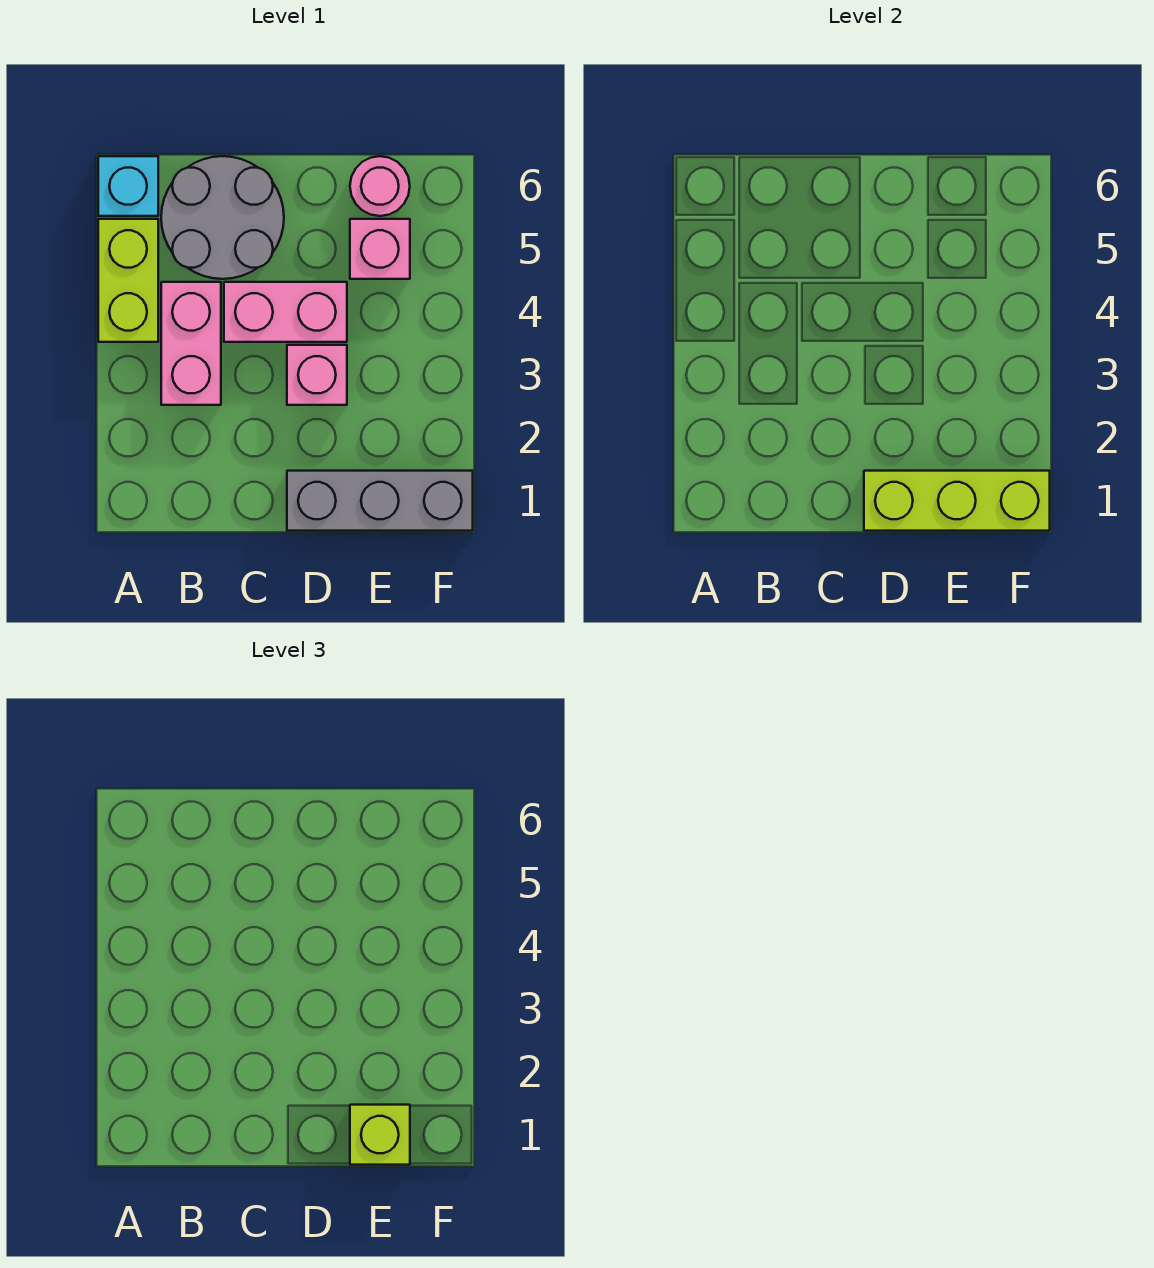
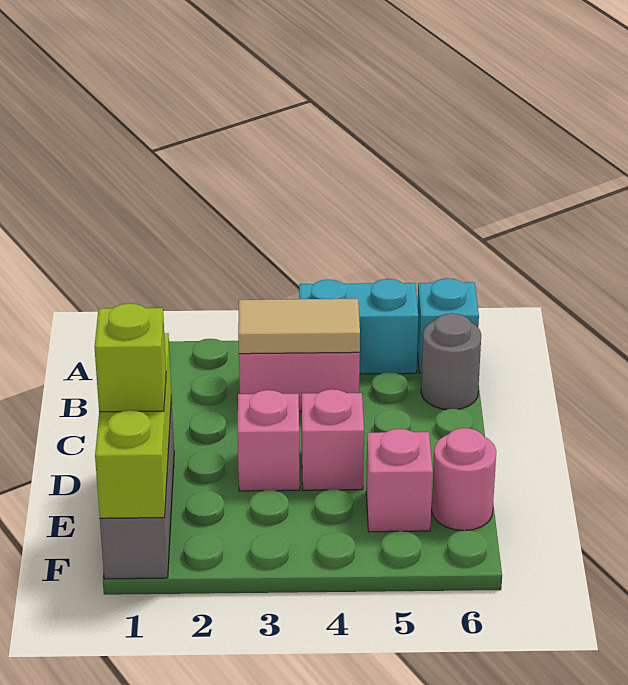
lime brick A4:A5 level 1 -> cyan brick A4:A5 level 1
none -> tan tile B3:B4 level 2
grey round brick B5:C6 level 1 -> grey round brick B6 level 1
pink brick C4:D4 level 1 -> pink brick D4 level 1

